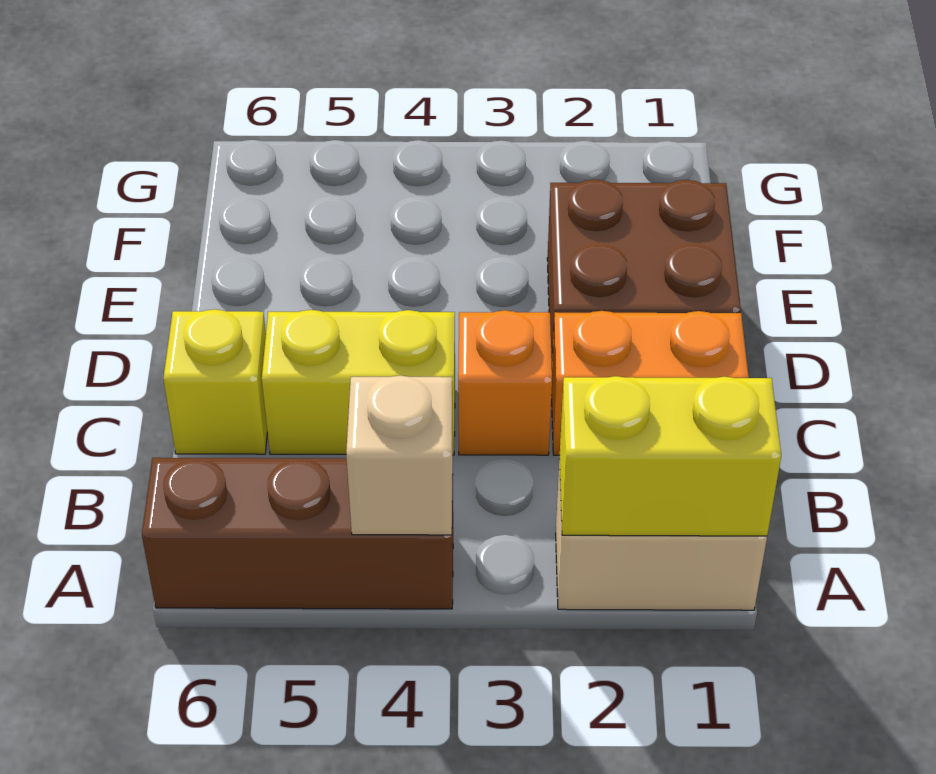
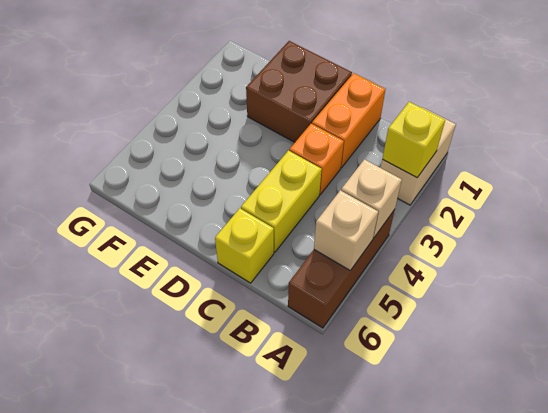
yellow brick A1:A2 level 2 -> yellow brick A2 level 2
none -> tan brick A5 level 2

